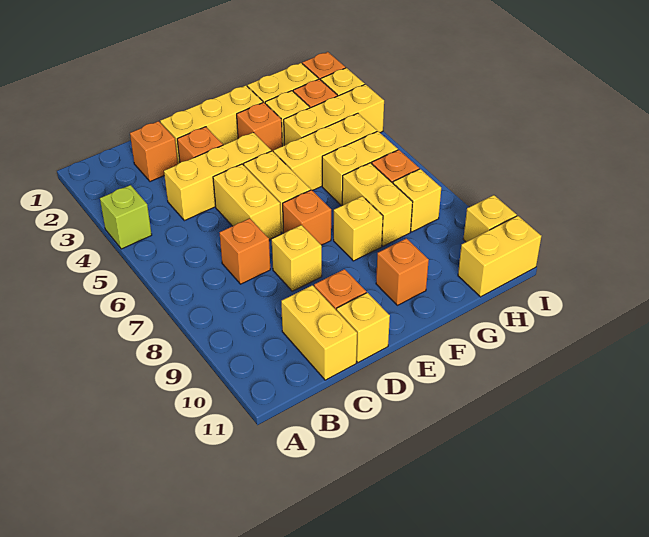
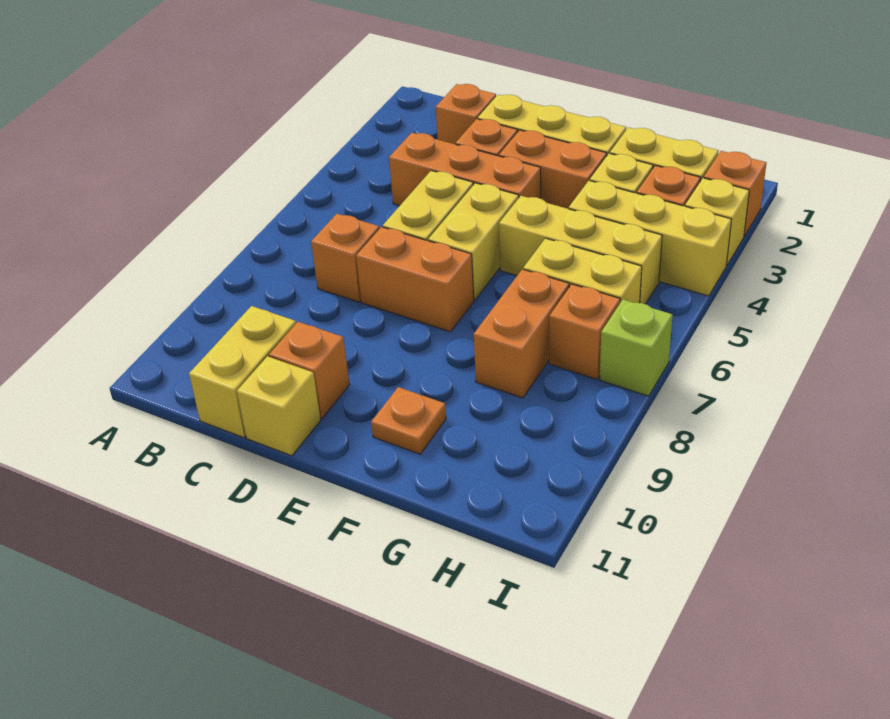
lime brick A4 level 1 -> lime brick I7 level 1
yellow brick C4:E4 level 1 -> orange brick C4:E4 level 1
yellow brick D8 level 1 -> none
orange brick E7 level 1 -> orange brick D7:E7 level 1
orange brick F3 level 1 -> orange brick E3:F3 level 1
yellow brick F8 level 1 -> none
orange brick F10 level 1 -> orange plate F10 level 1
yellow brick G7:G8 level 1 -> orange brick G7:G8 level 1
yellow brick H8 level 1 -> none
yellow brick H11:I11 level 1 -> none
yellow brick I10 level 1 -> none

